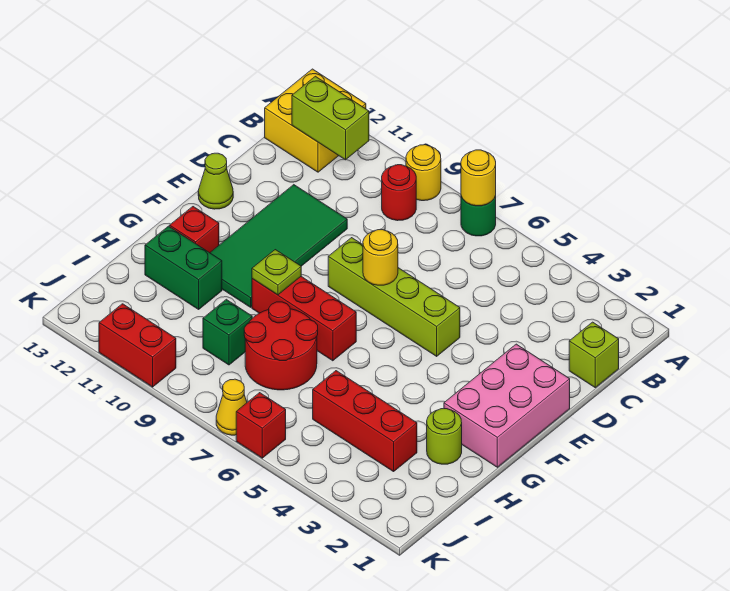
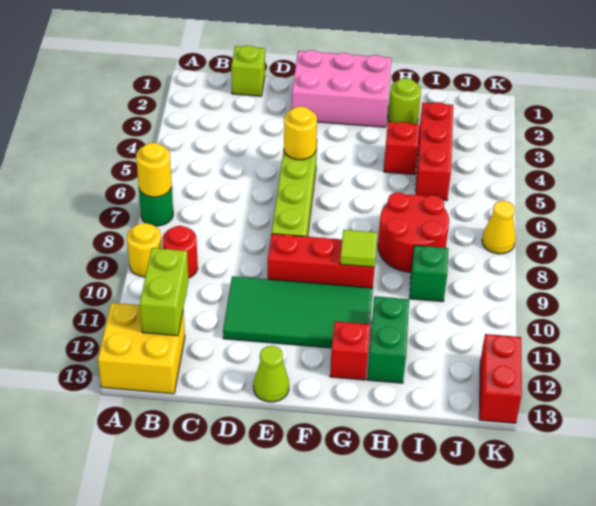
yellow round brick E7 level 2 -> yellow round brick E5 level 2
red brick G7:G9 level 1 -> red brick E9:G9 level 1
lime plate G9 level 2 -> lime tile G9 level 2
red brick K6 level 1 -> red brick H4 level 1
red brick K10:K11 level 1 -> red brick K12:K13 level 1

